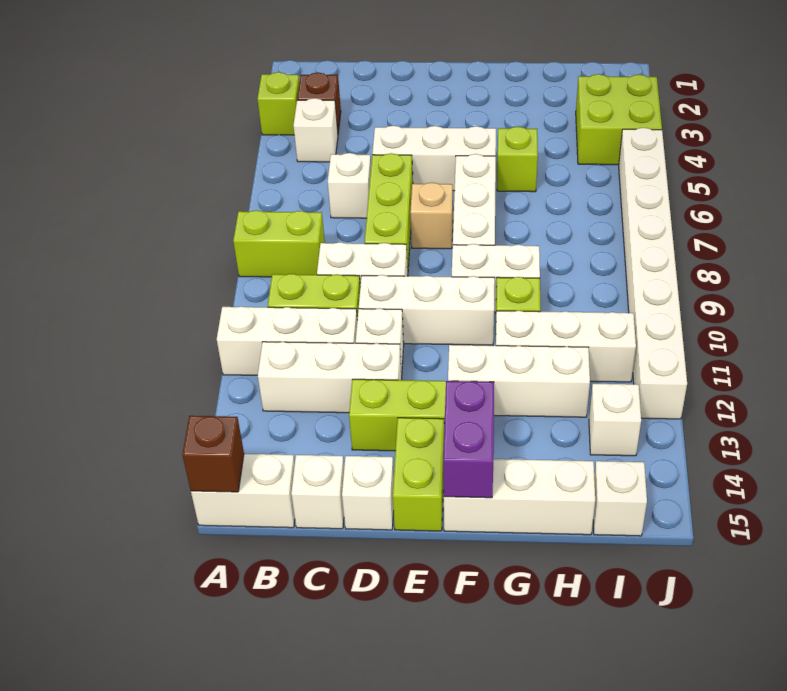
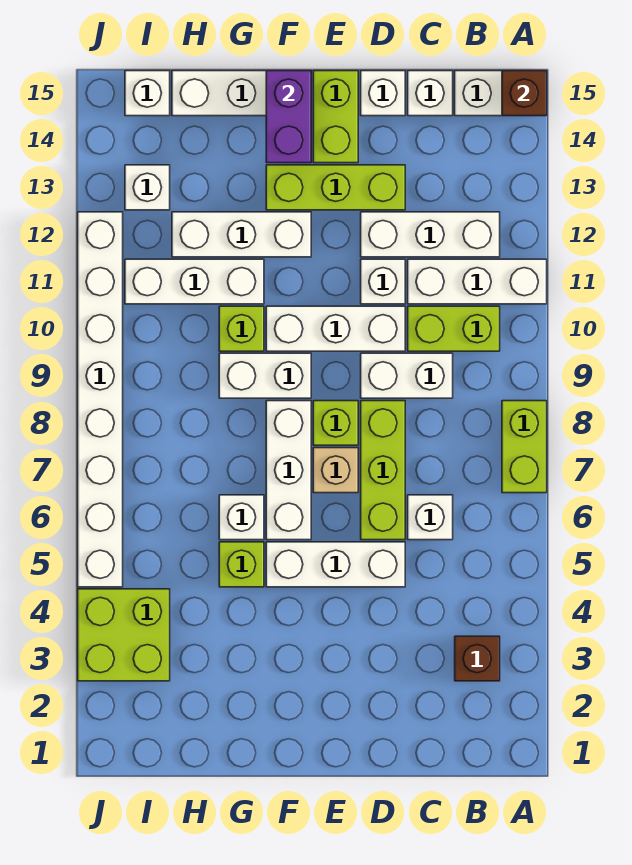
lime brick A3 level 1 -> lime brick E8 level 1
lime brick A8:B8 level 1 -> lime brick A7:A8 level 1
white brick B4 level 1 -> white brick G6 level 1

